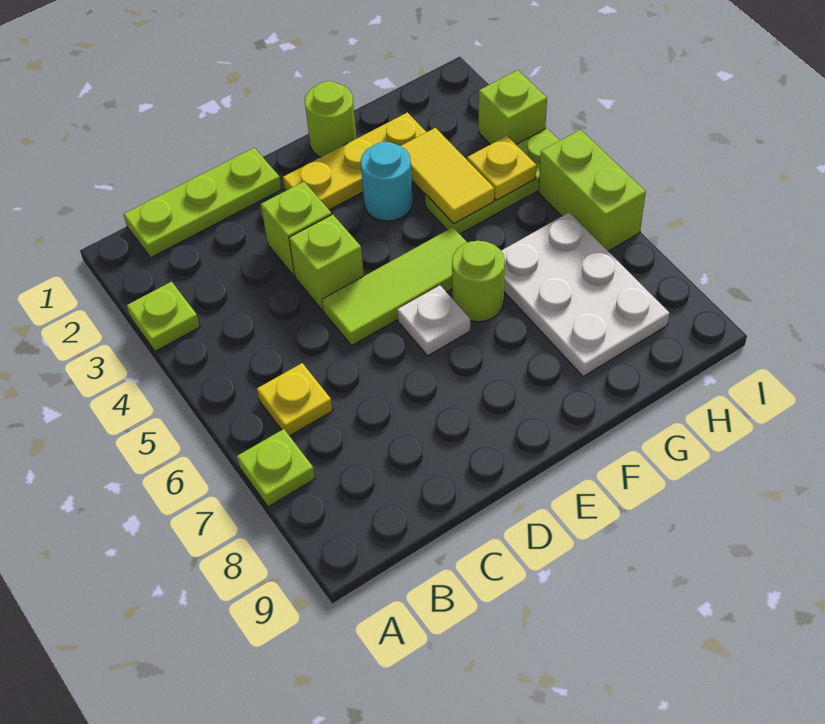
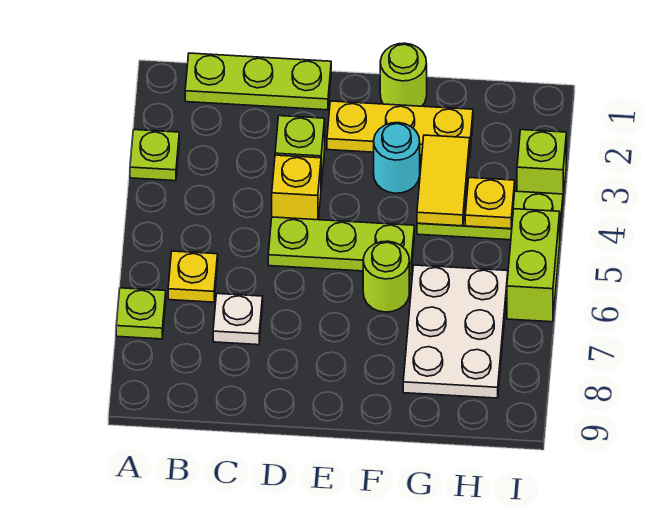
lime brick D4 level 1 -> yellow brick D4 level 1
lime tile D5:F5 level 1 -> lime plate D5:F5 level 1
white plate E6 level 1 -> white plate C7 level 1

